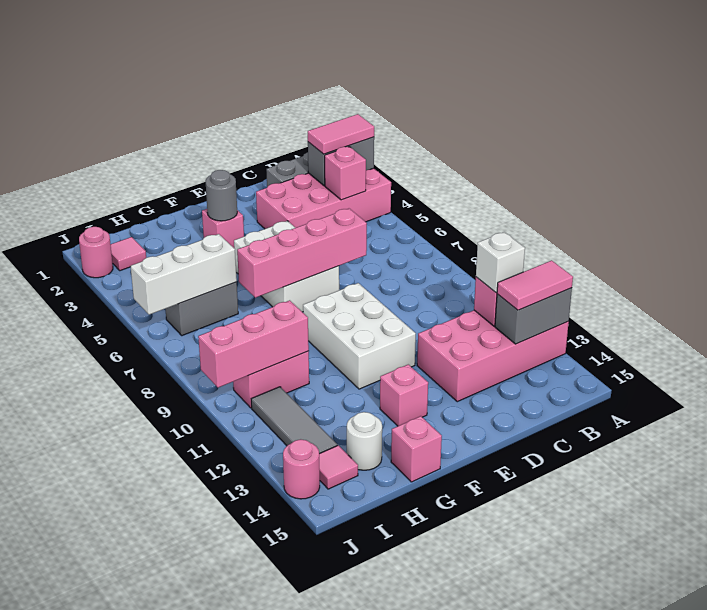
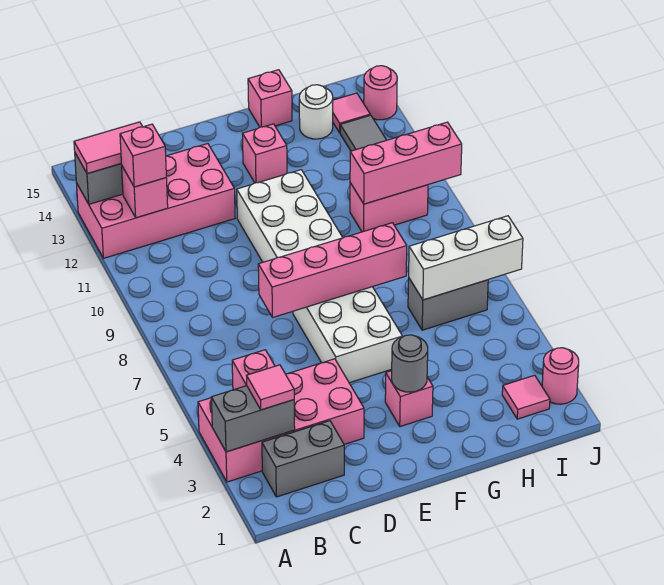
pink tile A3:B3 level 3 -> pink tile B3 level 3
white brick B12 level 3 -> pink brick B12 level 3

